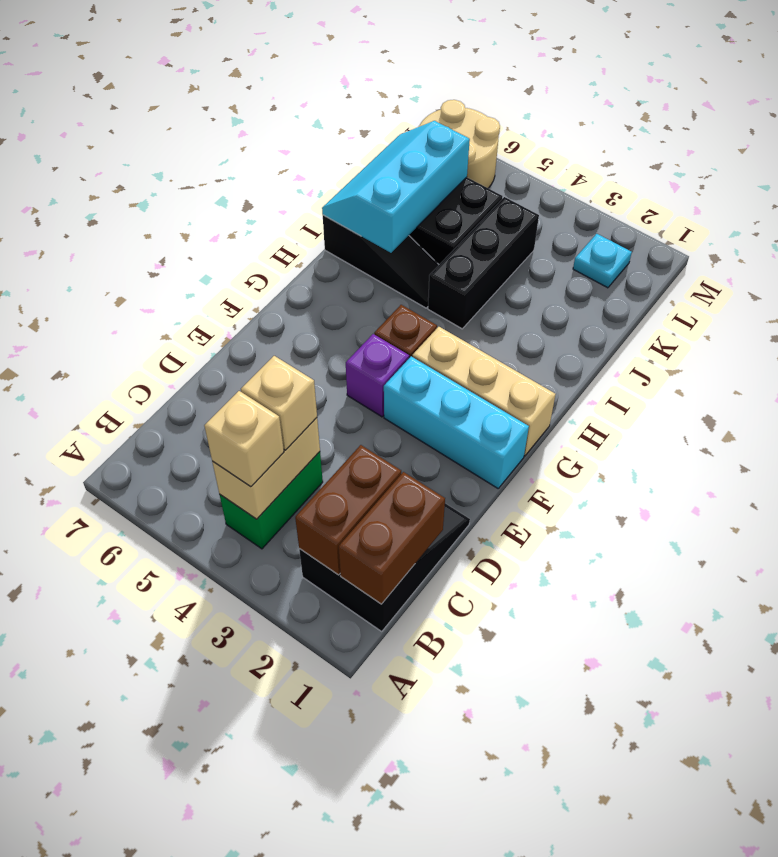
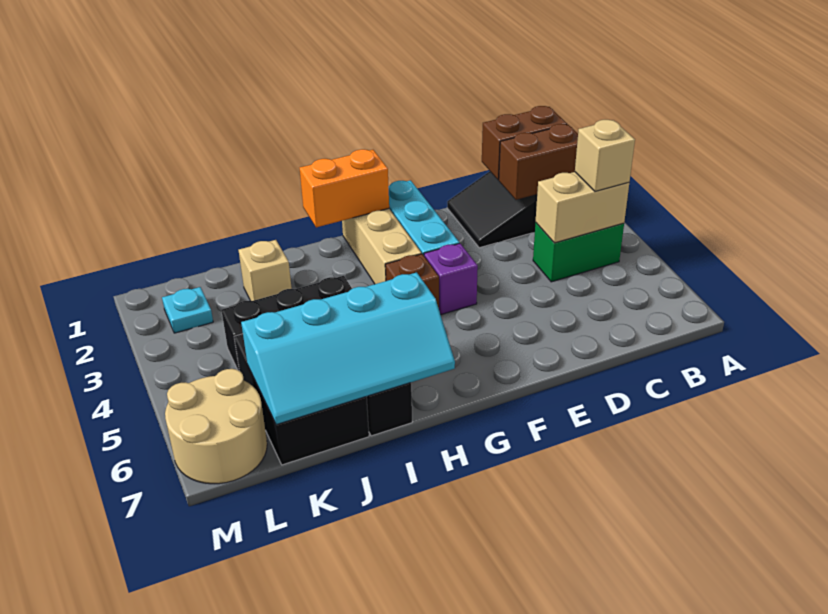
tan brick C4 level 3 -> tan brick J2 level 1
none -> orange brick G1:H1 level 2
cyan slope I6:K7 level 2 top 6 -> cyan slope H6:K7 level 2 top 6

